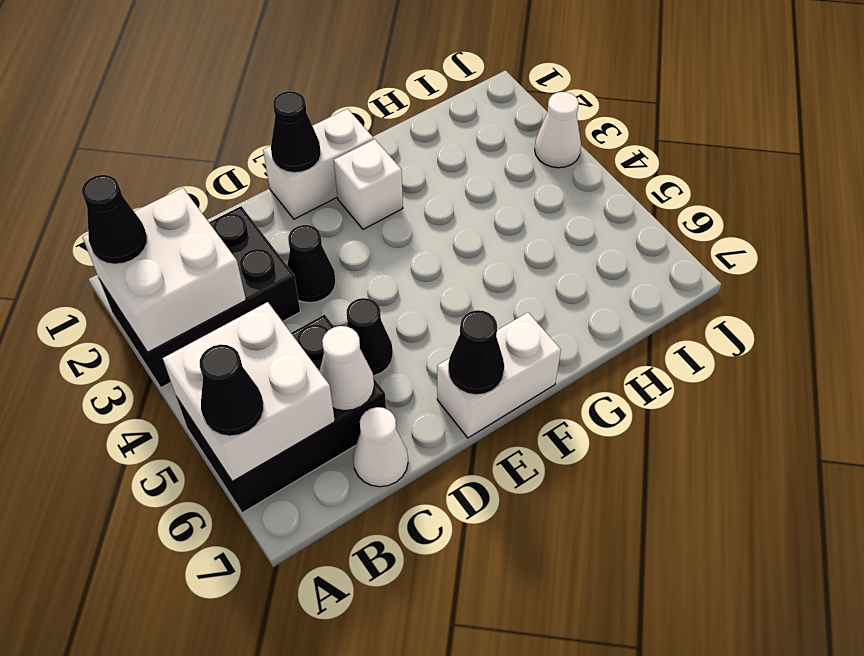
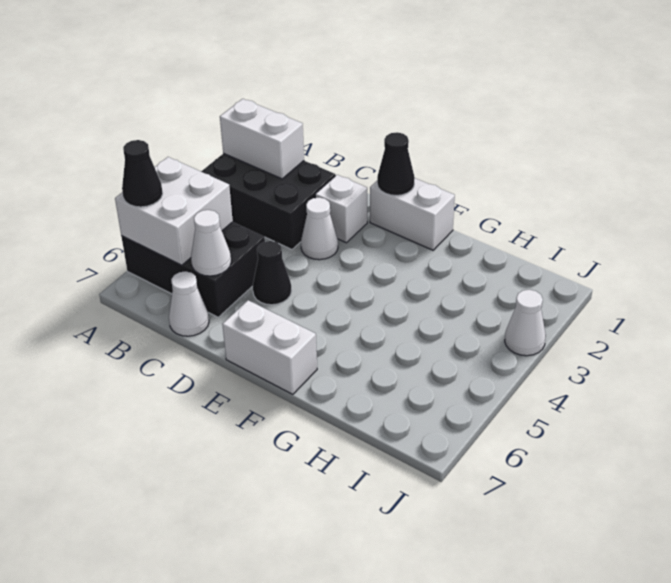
white brick A2:B3 level 2 -> white brick A2:B2 level 2
black cone A2 level 3 -> none
black cone D3 level 1 -> white cone D3 level 1
black cone E7 level 2 -> none
white brick F2 level 1 -> white brick D2 level 1

